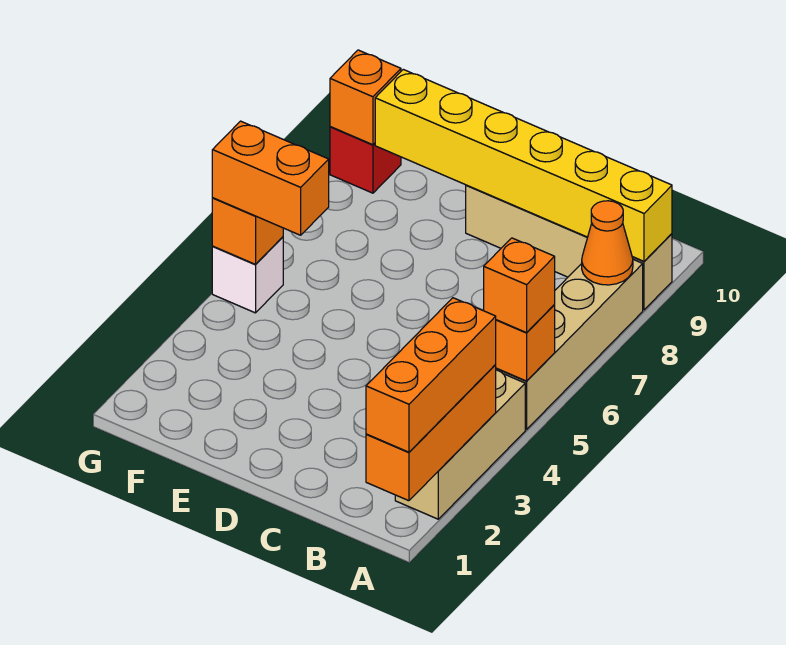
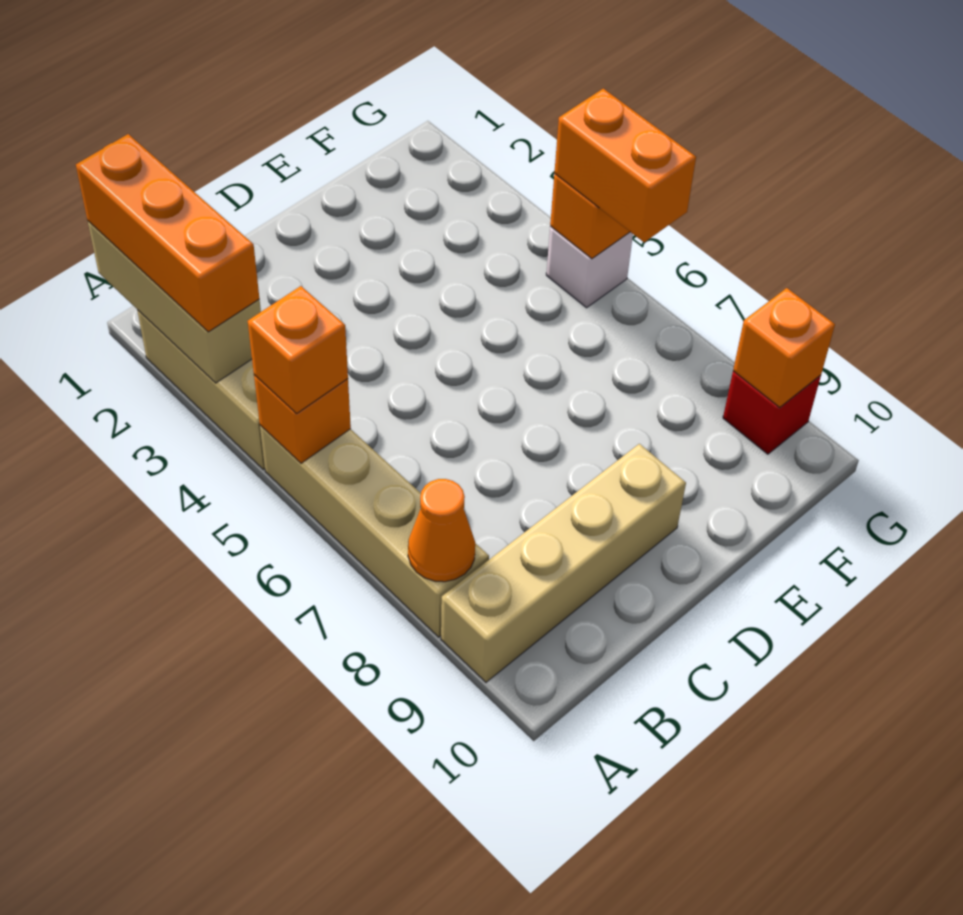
orange brick A1:A3 level 2 -> tan brick A1:A3 level 2
yellow brick A9:F9 level 2 -> none
orange brick F5:G5 level 3 -> orange brick G5:G6 level 3

